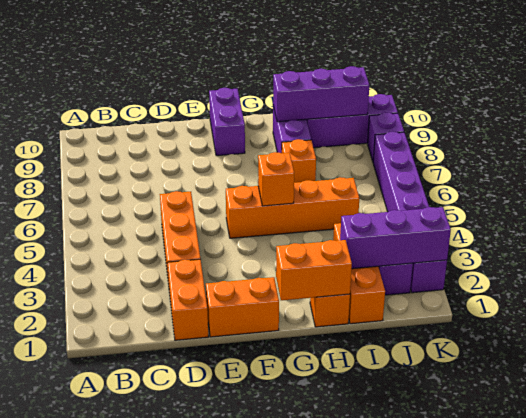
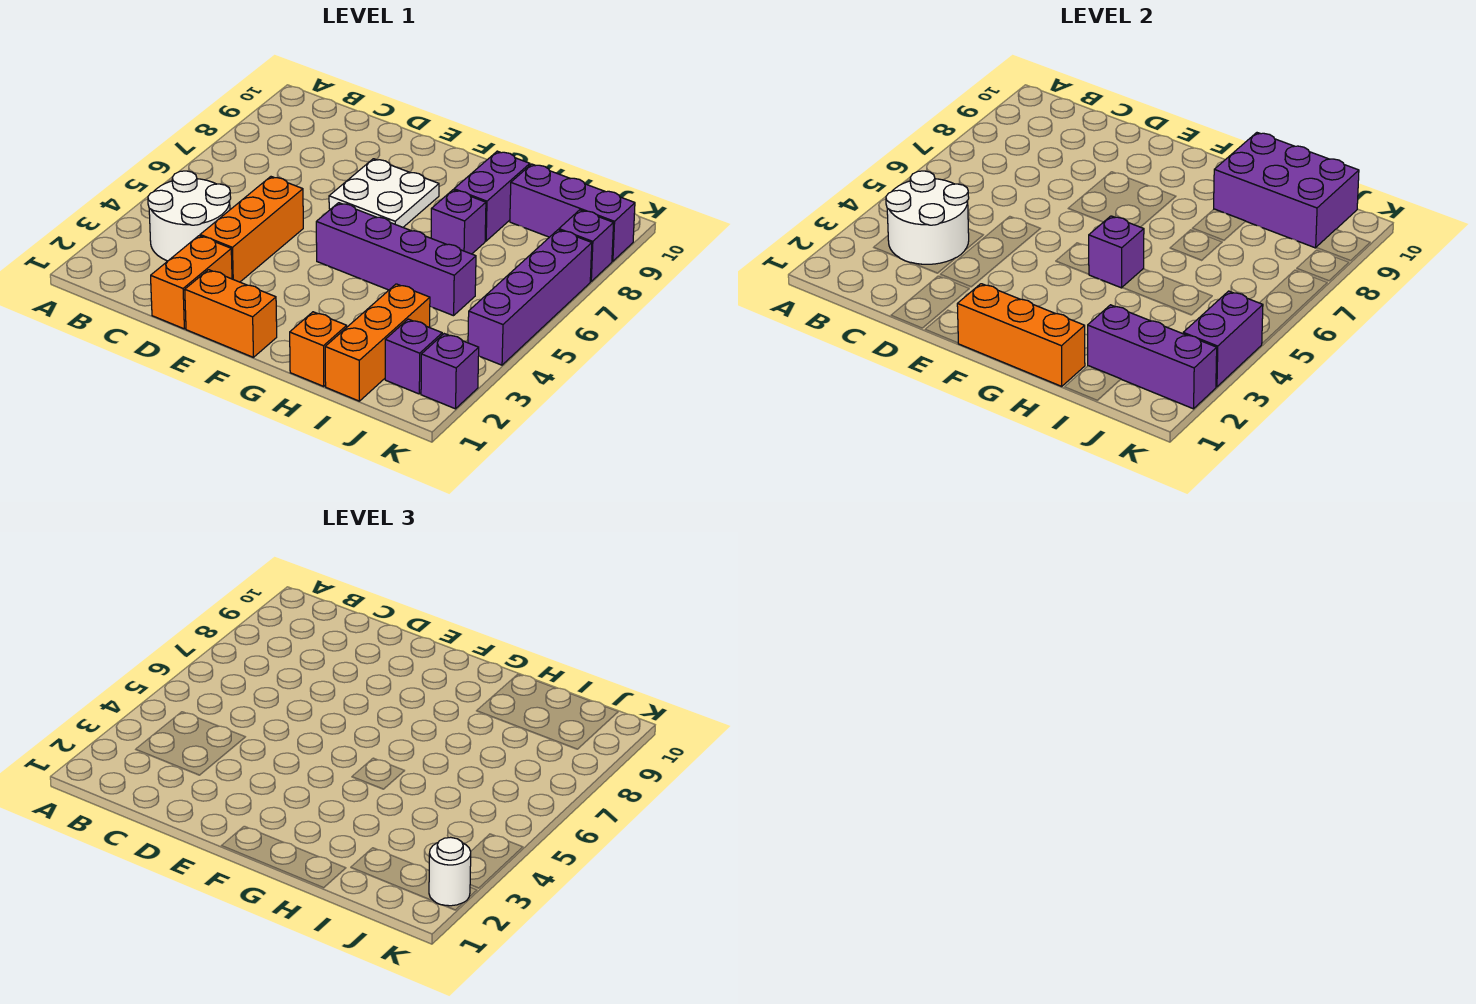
none -> white round brick B3:C4 level 1
none -> white round brick B3:C4 level 2
none -> white plate E7:F8 level 1
orange brick F5:I5 level 1 -> purple brick F5:I5 level 1
purple brick F9:F10 level 1 -> purple brick K3:K4 level 2
orange brick G1:H1 level 2 -> orange brick F1:H1 level 2
orange brick G5 level 2 -> purple brick G5 level 2
orange brick H7 level 1 -> purple brick H7 level 1
purple brick H9:J9 level 2 -> purple brick H9:J10 level 2
none -> white round brick K2 level 3

